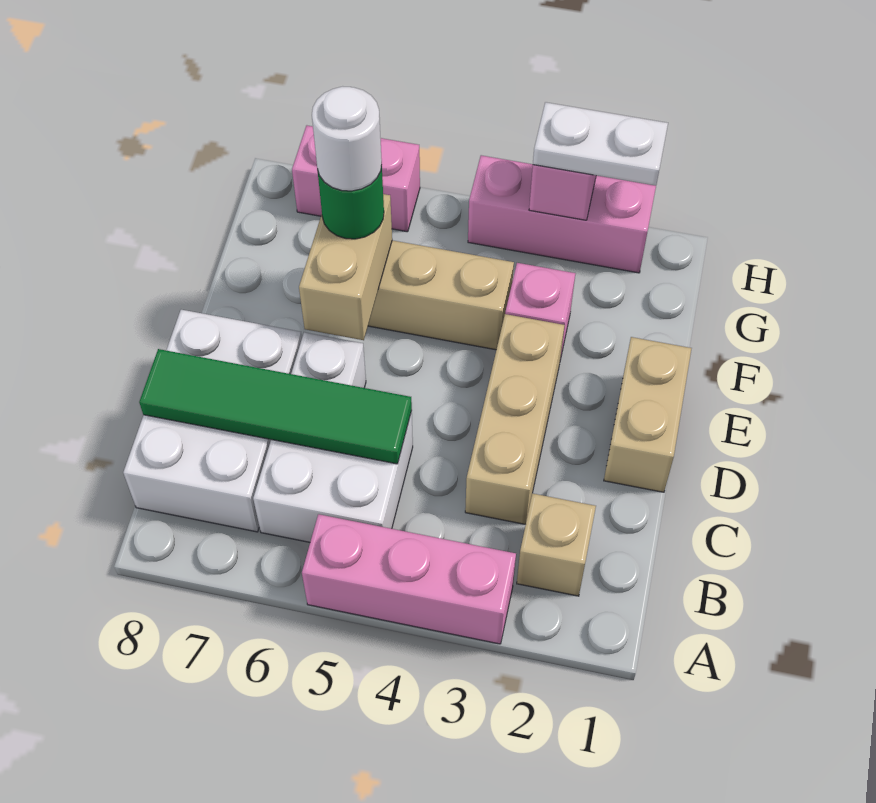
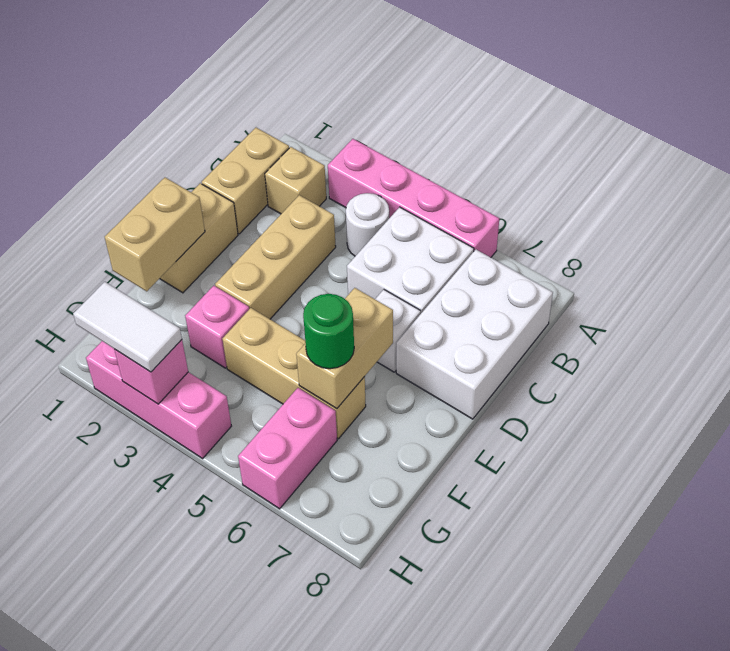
pink brick A3:A5 level 1 -> pink brick A3:A6 level 1
none -> tan brick B1:C1 level 1
green tile C5:C8 level 2 -> none
none -> tan brick E1:F1 level 2
white round brick F6 level 4 -> white round brick B4 level 1
white plate H2:H3 level 3 -> white tile H2:H3 level 3
pink brick H6:H7 level 1 -> pink brick G6:H6 level 1

